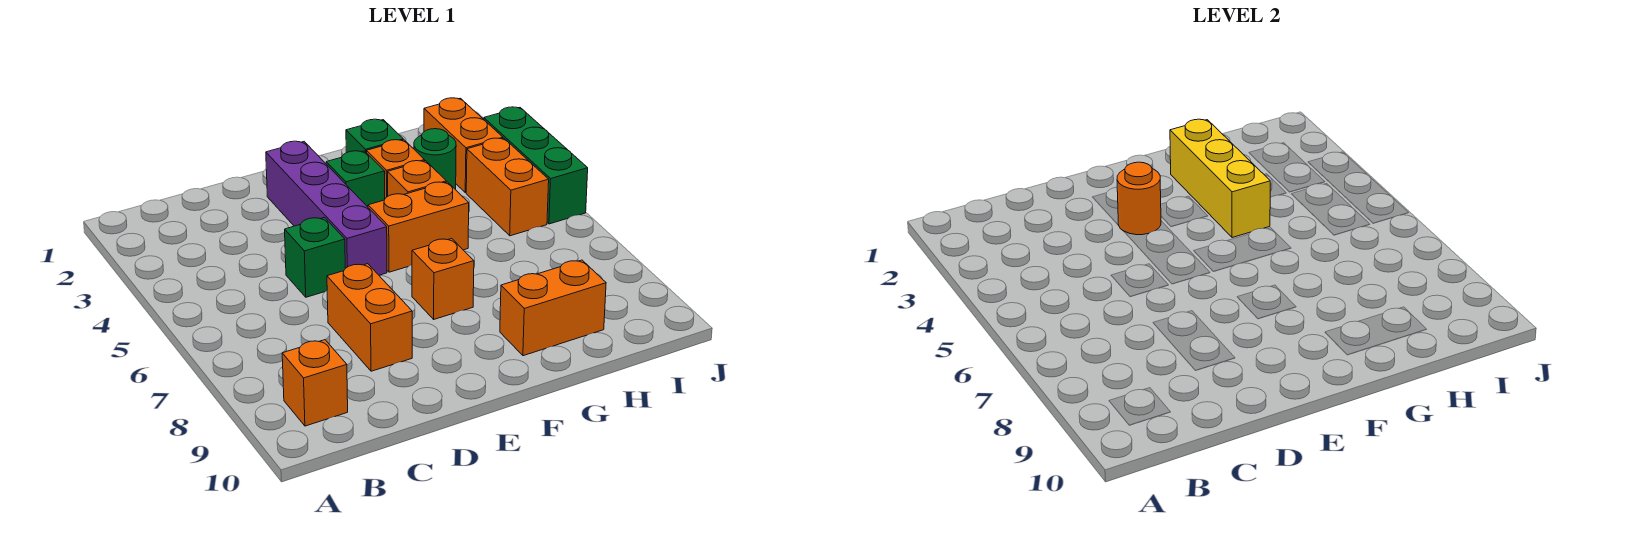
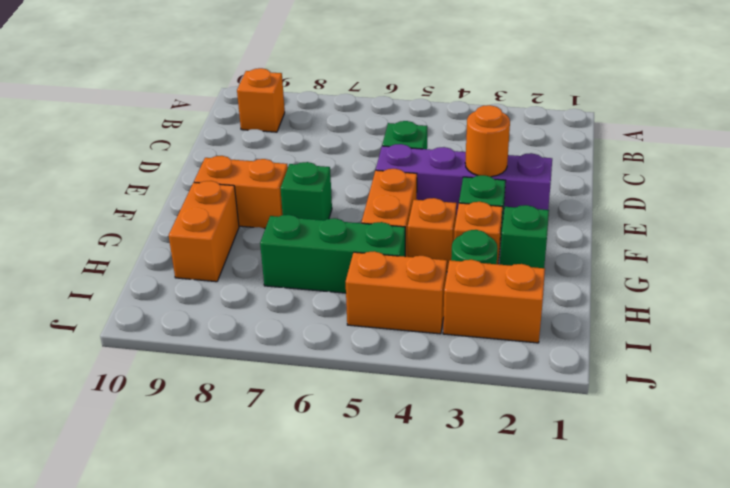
orange brick D7:D8 level 1 -> orange brick F8:F9 level 1
orange brick F7 level 1 -> green brick F7 level 1
yellow brick G2:G4 level 2 -> none
green brick J3:J5 level 1 -> green brick H5:H7 level 1

